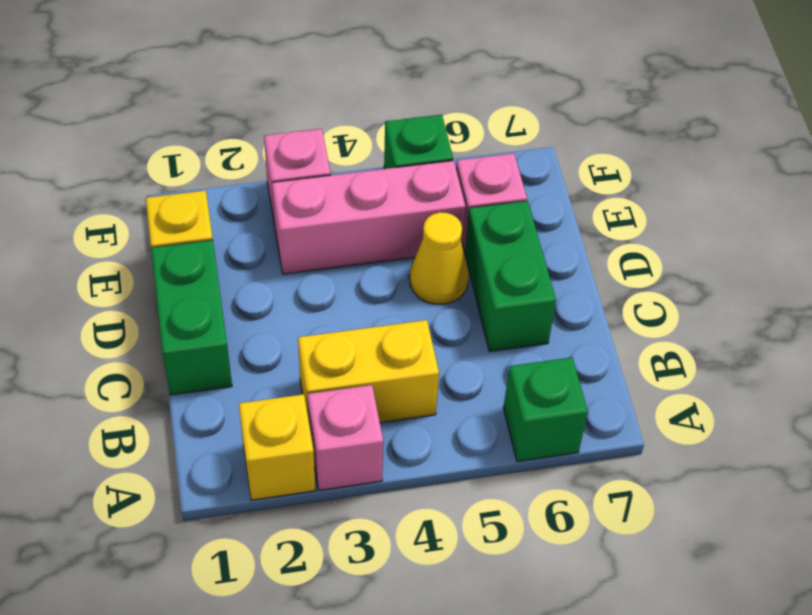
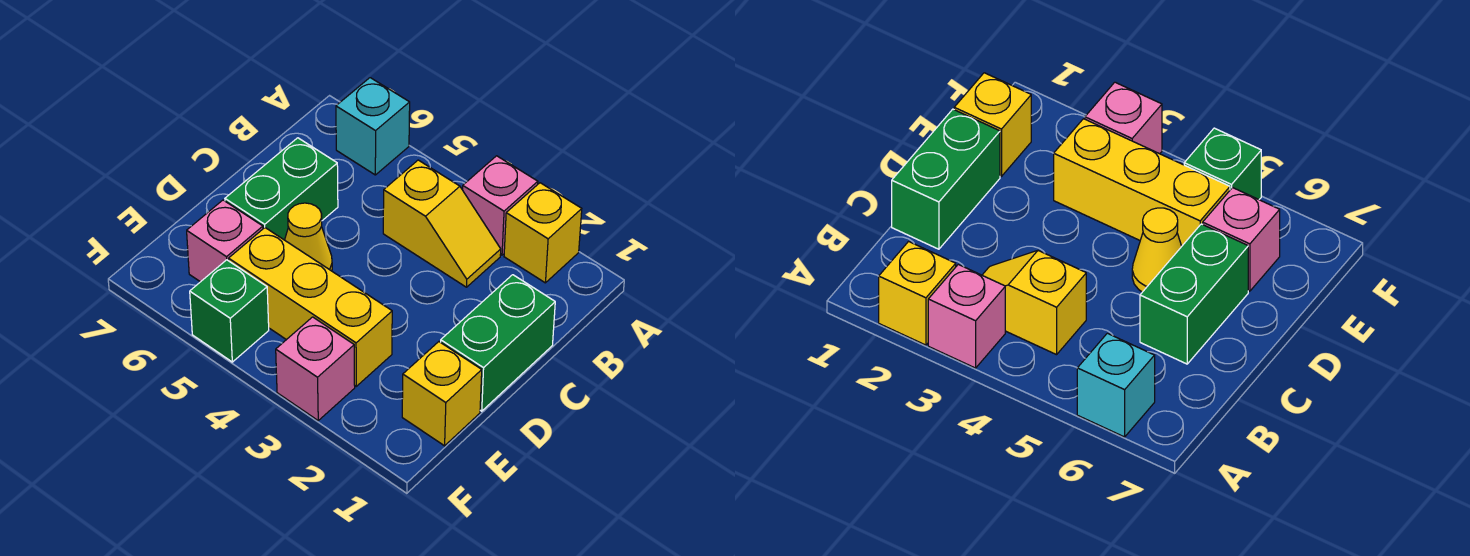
green brick A6 level 1 -> cyan brick A6 level 1
yellow brick B3:B4 level 1 -> yellow slope B3:B4 level 1 top 4
pink brick E3:E5 level 1 -> yellow brick E3:E5 level 1

